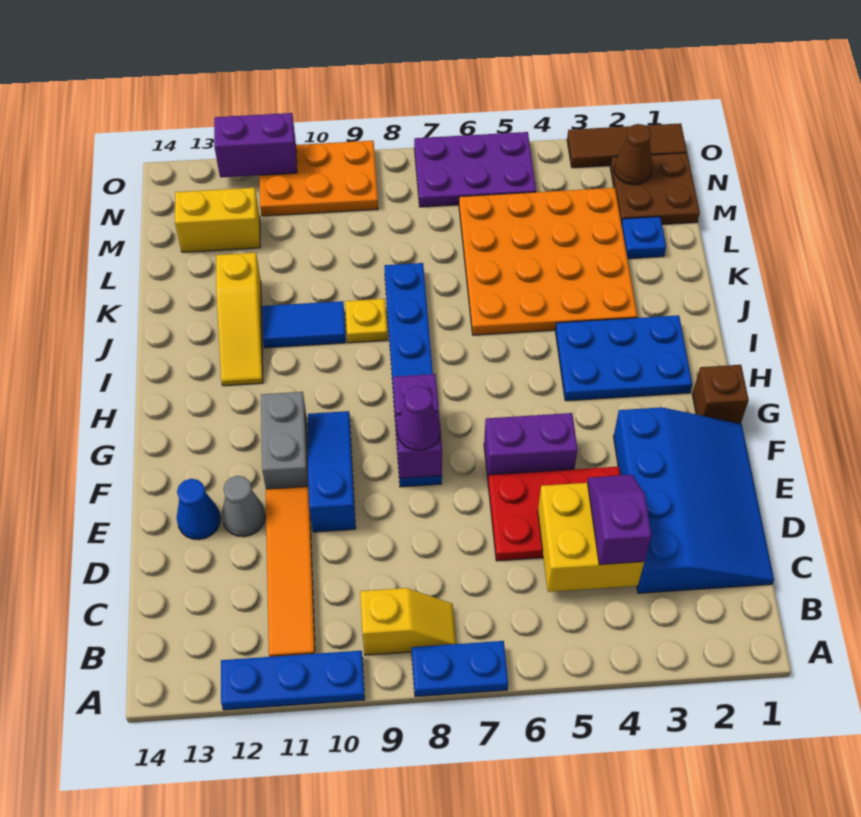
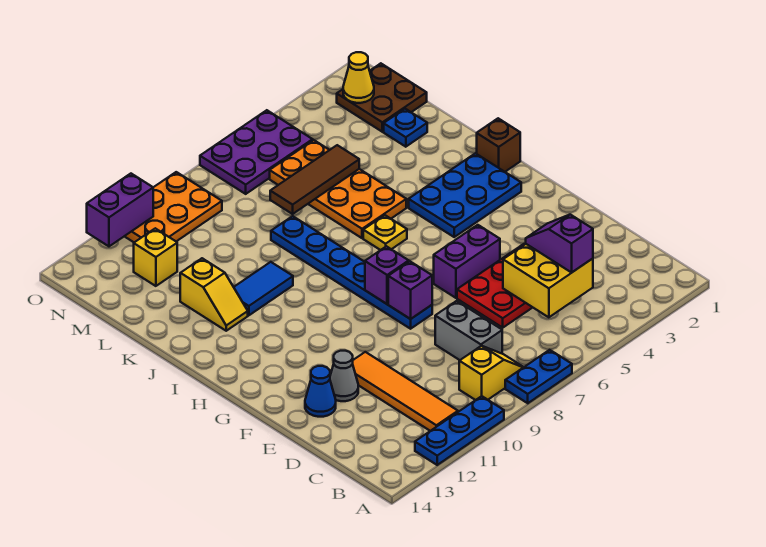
blue slope C1:F3 level 1 top 3 -> none
blue slope E10:G10 level 1 top E -> none
purple cone F8 level 3 -> none
grey brick F11:G11 level 1 -> grey brick C8:D8 level 1
brown brick G1 level 1 -> brown brick I1 level 1
yellow slope I12:K12 level 1 top K -> yellow slope J12:K12 level 1 top K
orange plate J3:M6 level 1 -> orange plate J5:M6 level 1
yellow plate J9 level 1 -> yellow plate I6 level 1
yellow brick M12:M13 level 1 -> yellow brick M12 level 1
brown cone N2 level 2 -> yellow cone N2 level 2
brown tile O1:O3 level 1 -> brown tile L5:L7 level 2

